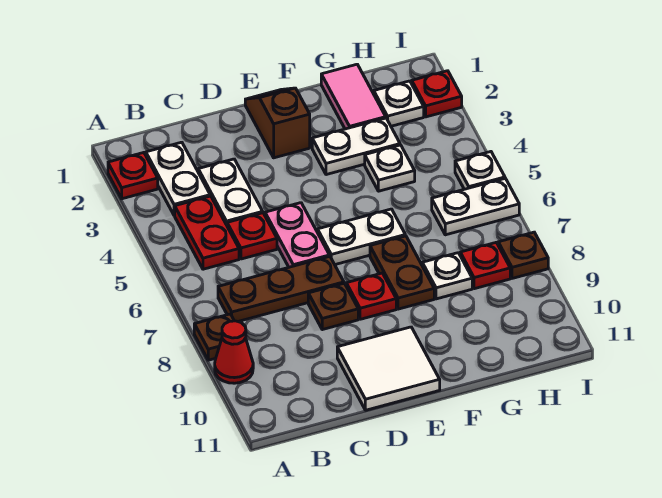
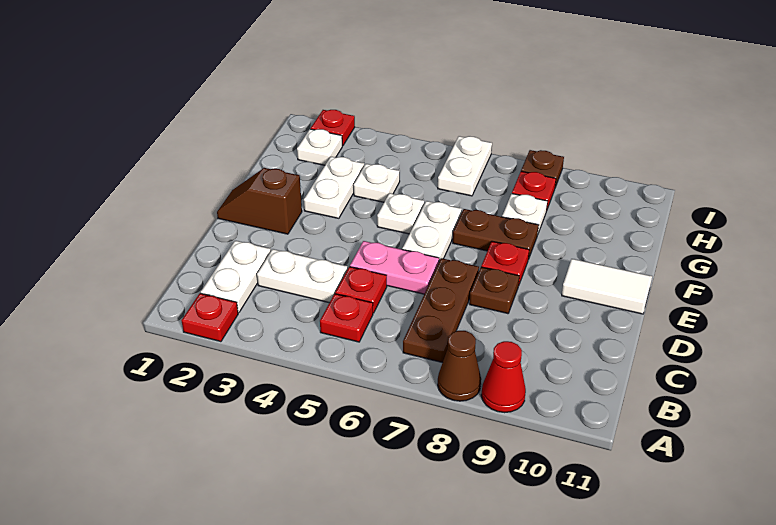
brown plate A8 level 1 -> brown cone A8 level 1
white plate B2:B3 level 1 -> white plate B2:C2 level 1
red plate B4:B5 level 1 -> red plate B5 level 1
white tile D10:E11 level 1 -> white tile E10:E11 level 1
pink tile G1:G2 level 1 -> none
white plate I5 level 1 -> white plate F5 level 1

